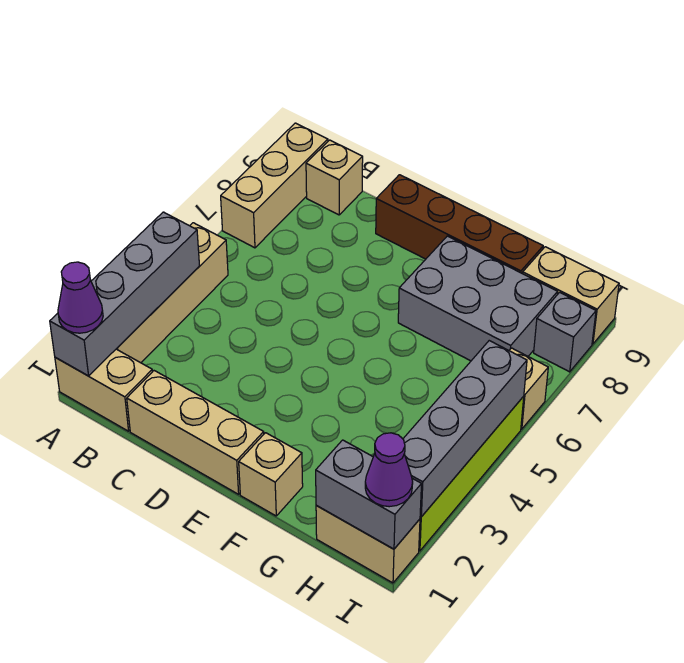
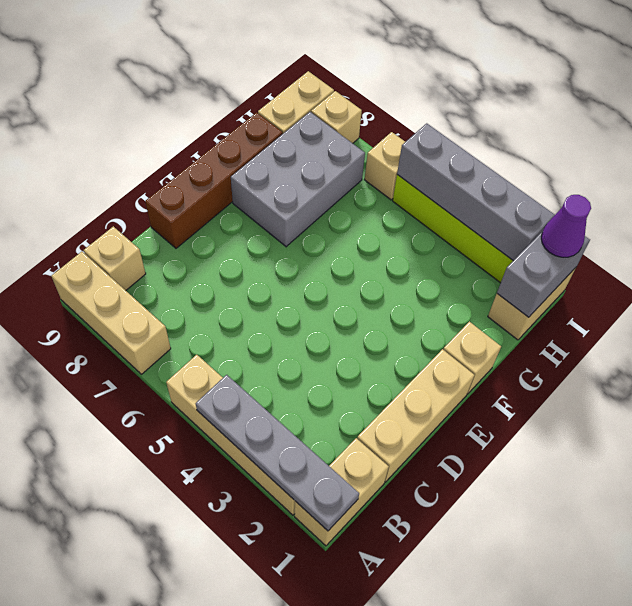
grey brick A1:A4 level 2 -> grey plate A1:A4 level 2
purple cone A1 level 3 -> none
grey brick I8 level 1 -> tan brick I8 level 1

